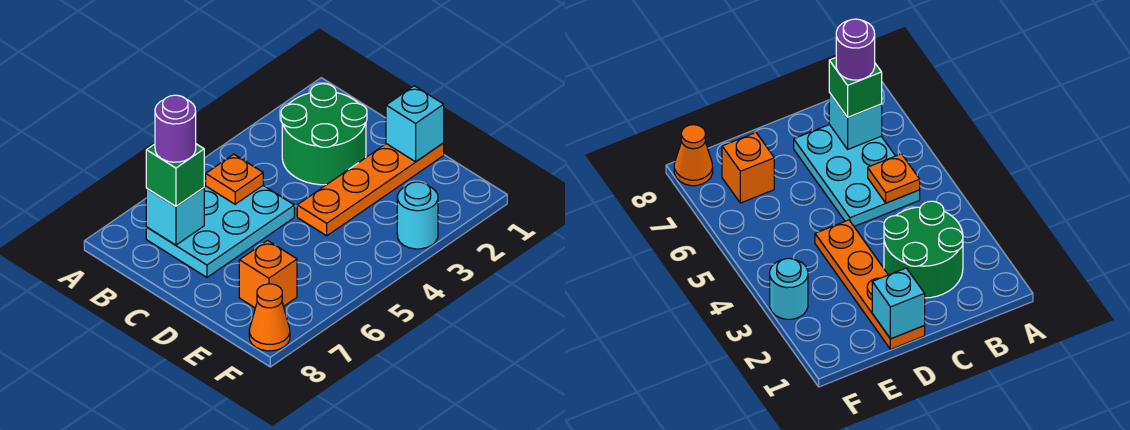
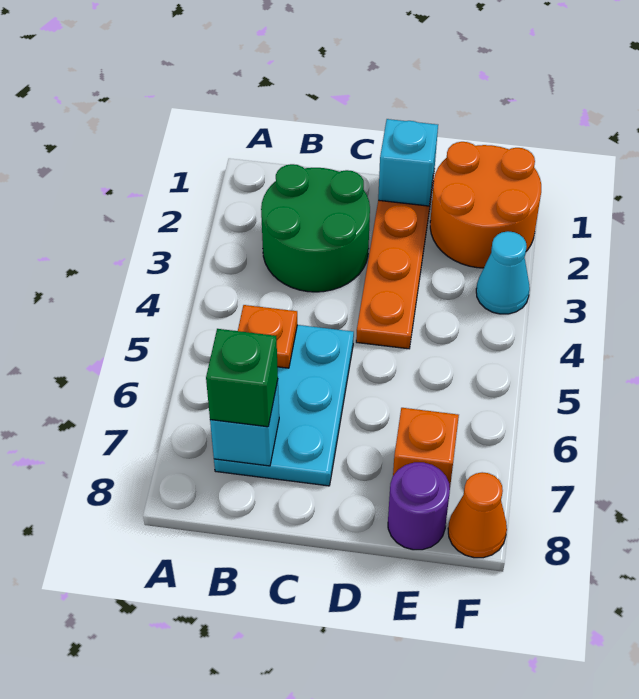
purple round brick B7 level 4 -> purple round brick E8 level 1
none -> orange round brick E1:F2 level 1
cyan round brick F3 level 1 -> cyan cone F3 level 1

